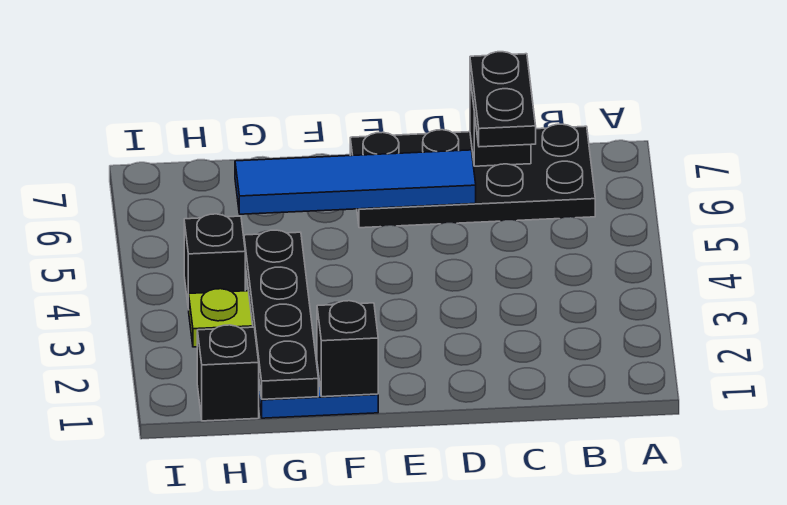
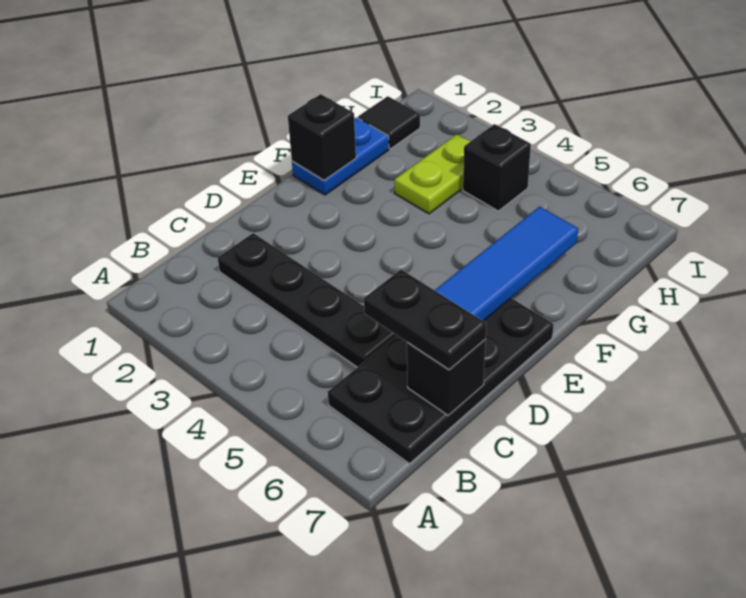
black plate G1:G4 level 2 -> black plate C2:C5 level 1
black brick H1 level 1 -> black tile H1 level 1

